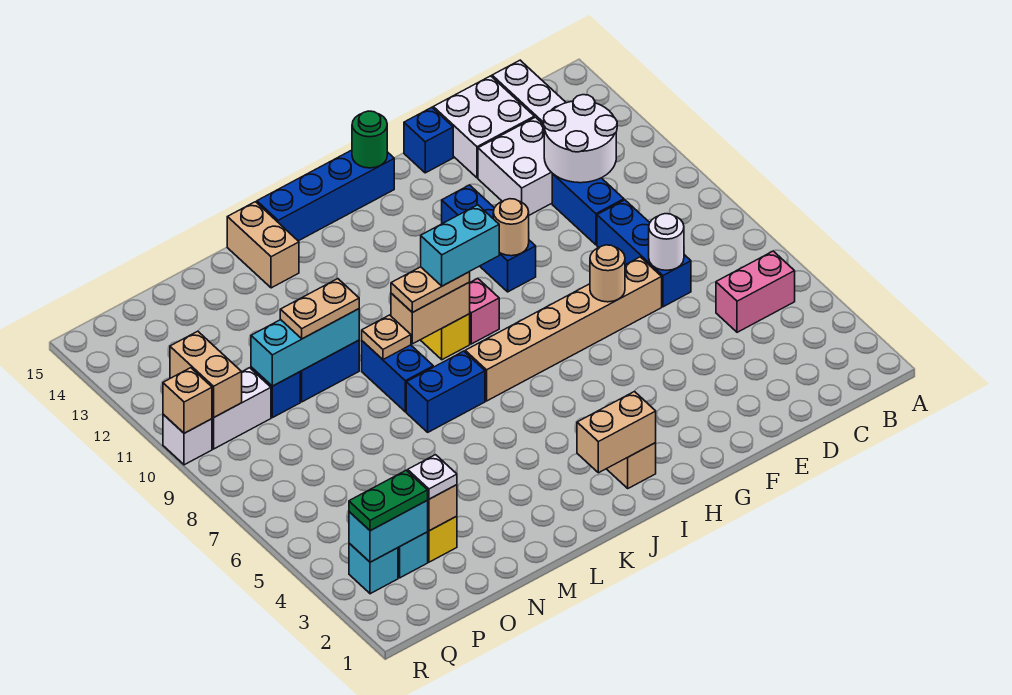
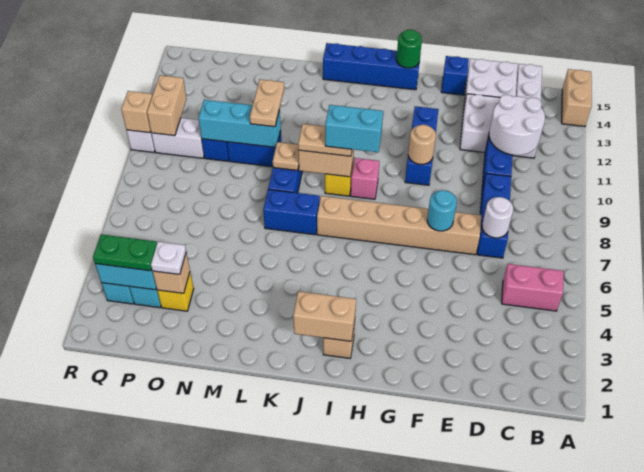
tan round brick F7 level 2 -> cyan round brick F7 level 2
tan brick L14:L15 level 1 -> tan brick A14:A15 level 1
tan plate M10:N10 level 3 -> tan plate M10:M11 level 3

